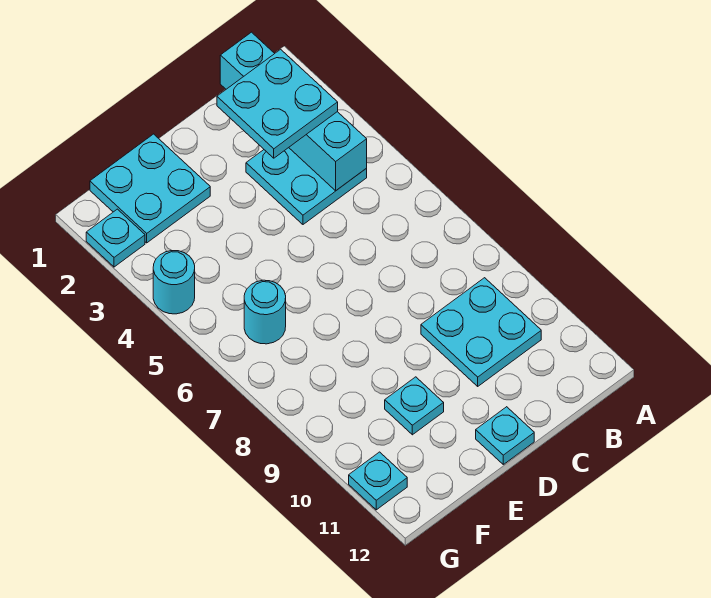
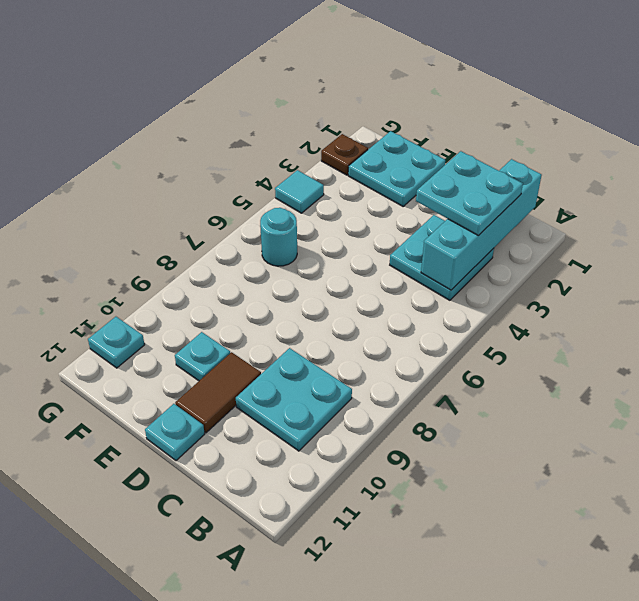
none -> brown tile D10:D11 level 1
cyan plate G2 level 1 -> brown plate G2 level 1
cyan round brick G4 level 1 -> cyan tile G4 level 1

